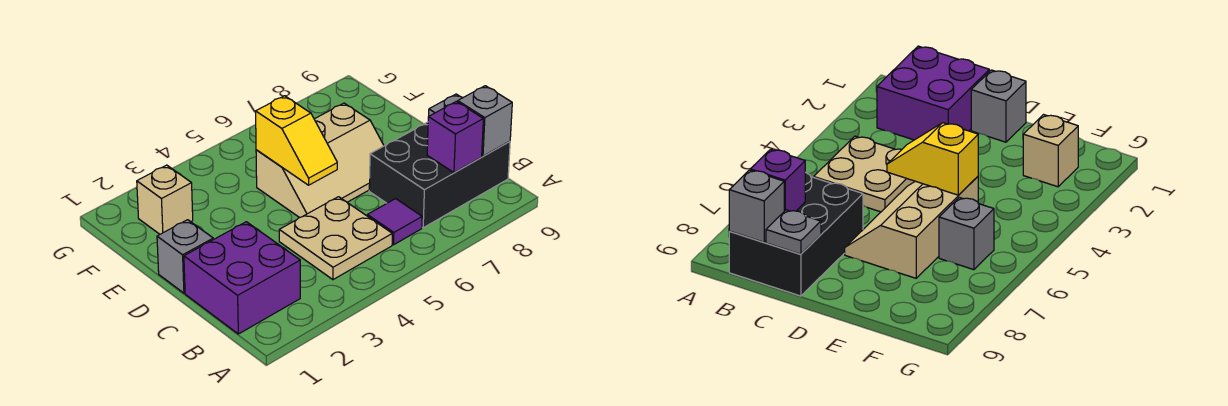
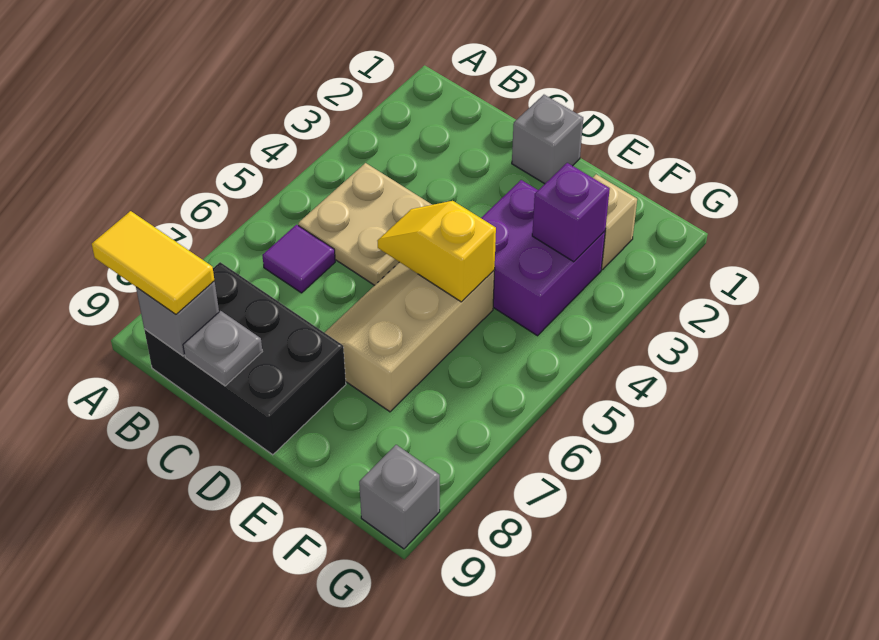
none -> yellow tile A9:B9 level 3
purple brick B1:C2 level 1 -> purple brick E3:F4 level 1
black brick B7:C9 level 1 -> black brick B8:D9 level 1
purple brick B8 level 2 -> purple brick F3 level 2
grey brick F6 level 1 -> grey brick G9 level 1

